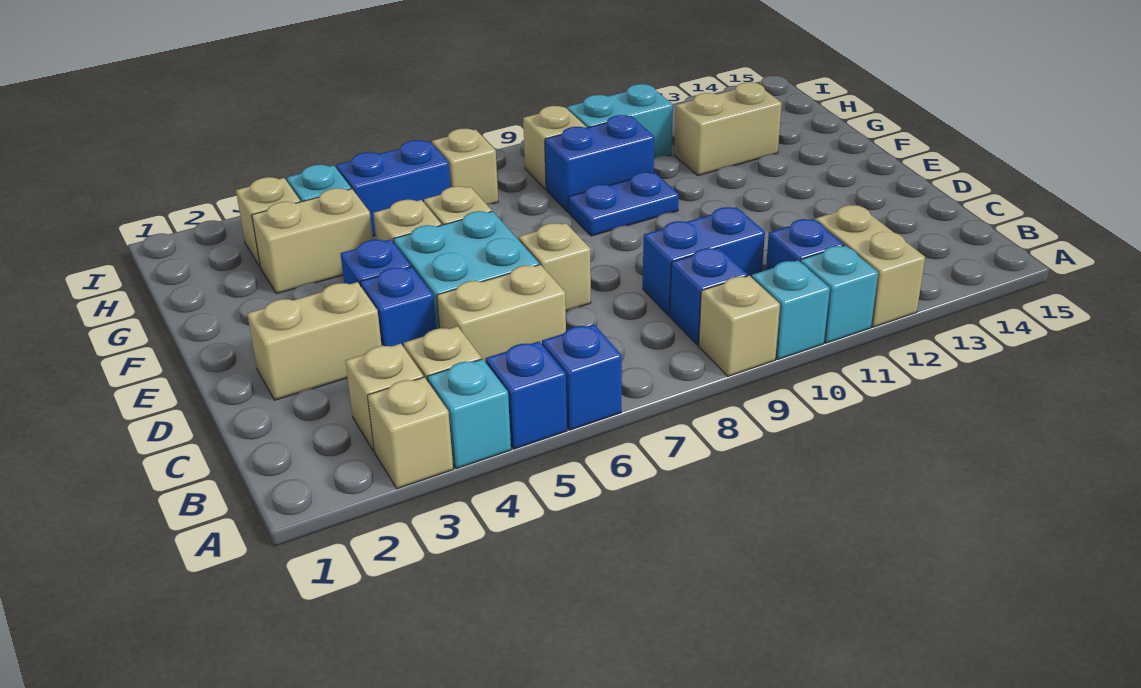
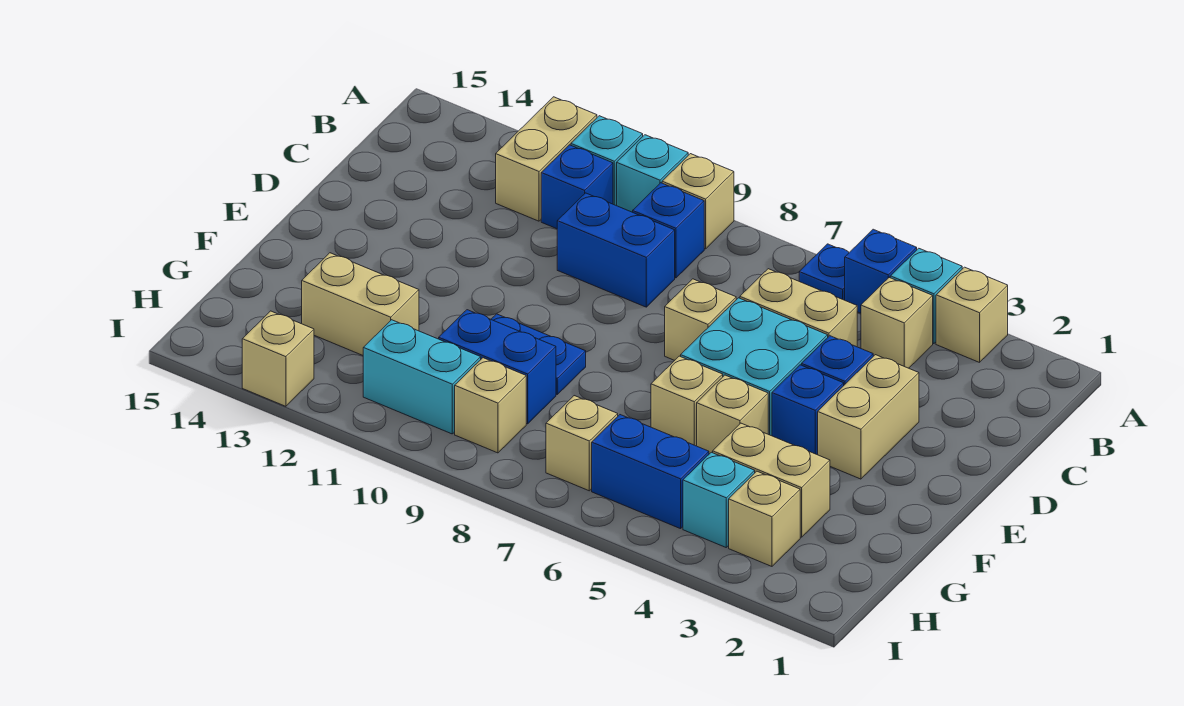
blue brick A6 level 1 -> blue plate A6 level 1
tan brick B3 level 1 -> tan brick I13 level 1
tan brick D2:D3 level 1 -> tan brick D3:E3 level 1

